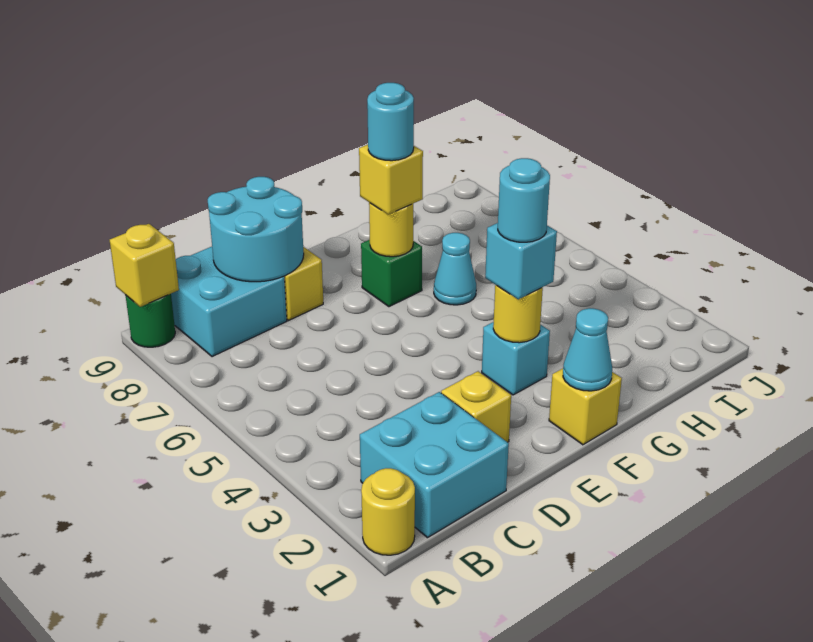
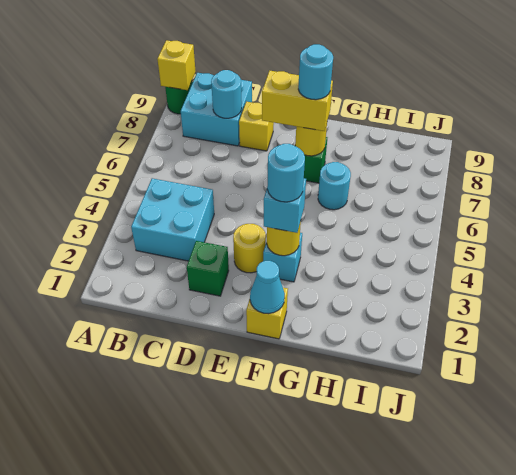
yellow round brick A1 level 1 -> yellow round brick E3 level 1
cyan brick B1:C2 level 1 -> cyan brick B3:C4 level 1
cyan round brick C8:D9 level 2 -> cyan round brick C8 level 2
yellow brick D2 level 1 -> green brick D2 level 1
yellow brick F7 level 3 -> yellow brick E7:F7 level 3
cyan cone G6 level 1 -> cyan round brick G6 level 1

